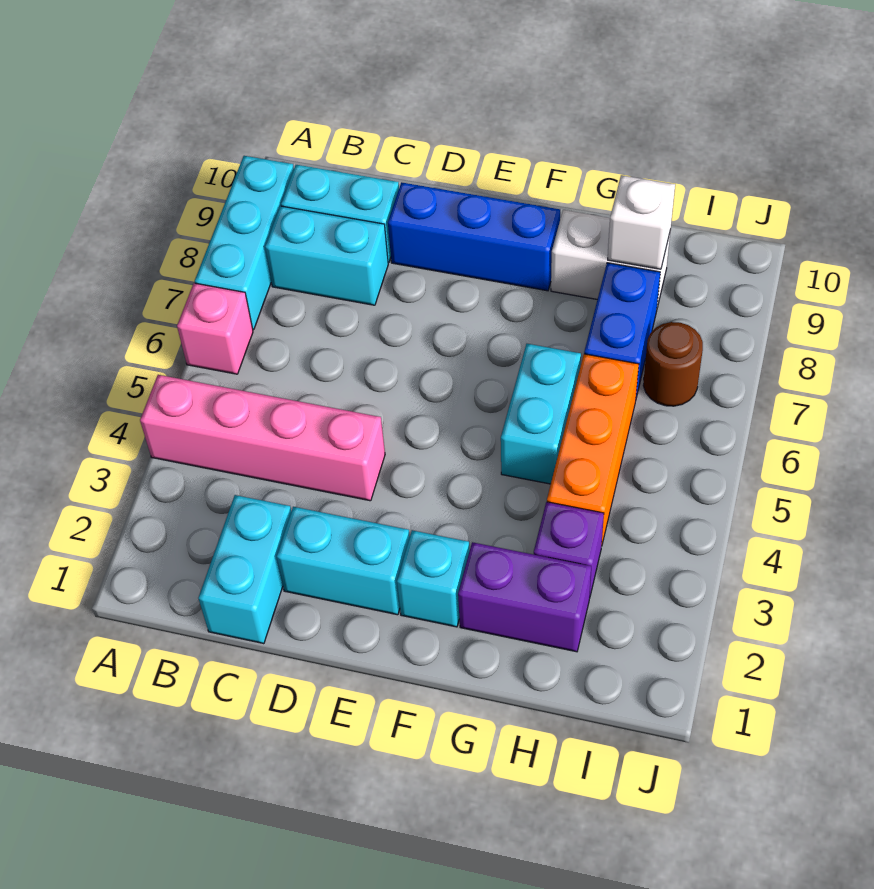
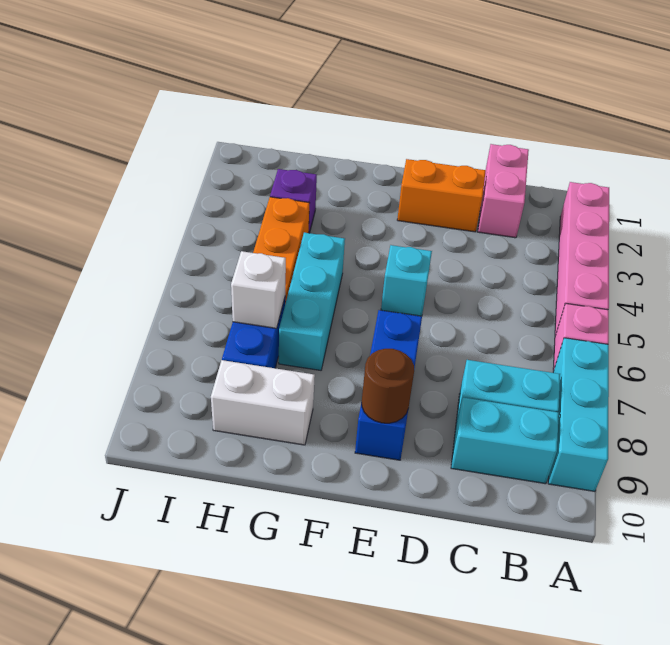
pink brick A4:D4 level 1 -> pink brick A2:A5 level 1
cyan brick C1:C2 level 1 -> pink brick C1:C2 level 1
cyan brick D2:E2 level 1 -> orange brick D2:E2 level 1
blue brick D9:F9 level 1 -> blue brick E7:E9 level 1
cyan brick F2 level 1 -> cyan brick E5 level 1
purple brick G2:H2 level 1 -> none
cyan brick G5:G6 level 1 -> cyan brick G5:G7 level 1
white brick H9 level 2 -> white brick H7 level 2
brown round brick I7 level 1 -> brown round brick E9 level 2

